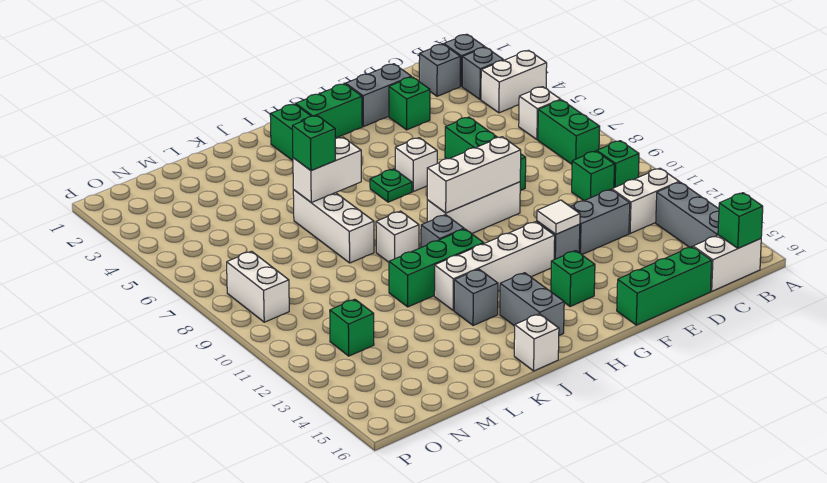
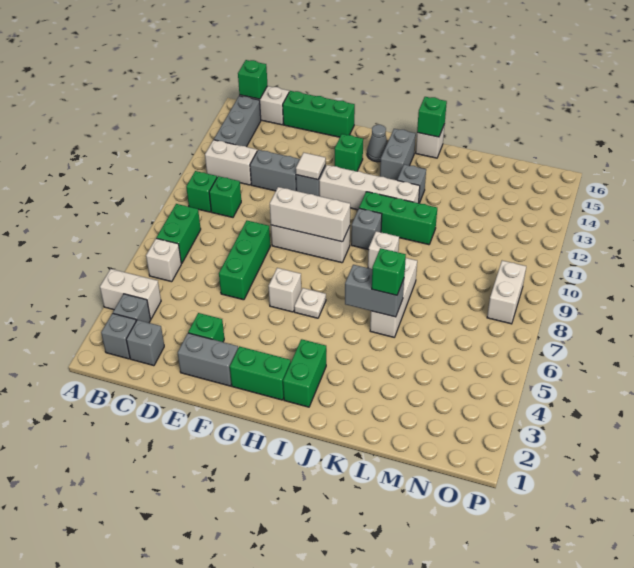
green plate H6 level 1 -> white plate H6 level 1
none -> grey cone H15 level 1
white brick J6:K6 level 2 -> grey brick J6:K6 level 2
green brick N12 level 1 -> green brick J16 level 2

